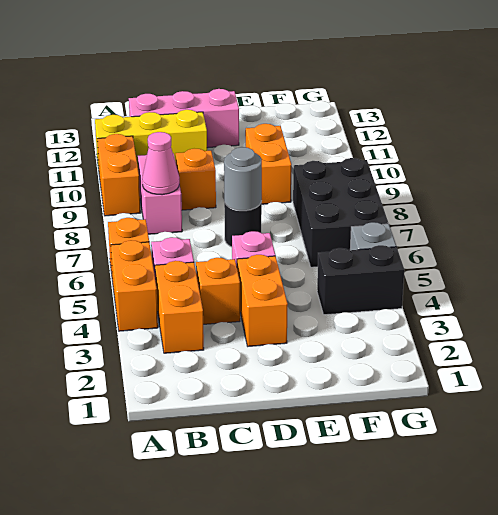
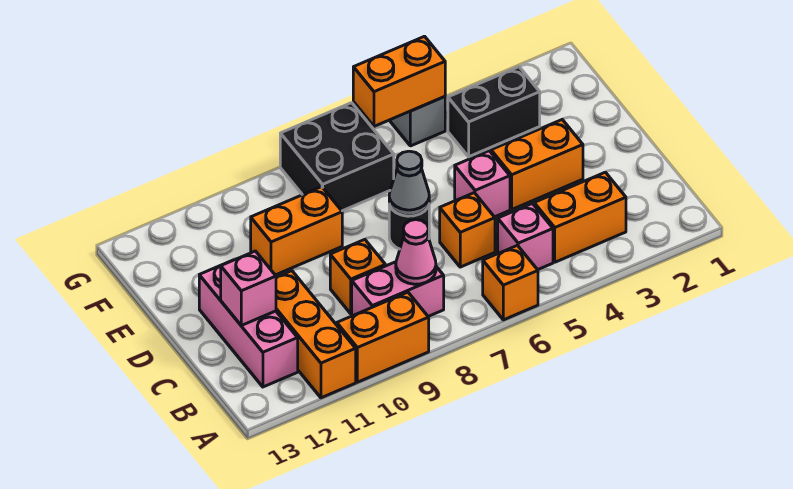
orange brick A4:A5 level 1 -> orange brick G5:G6 level 2
yellow brick A11:C11 level 1 -> orange brick A11:C11 level 1
orange brick C4 level 1 -> orange brick C6 level 1
none -> pink brick C12 level 2
grey round brick D7 level 2 -> grey cone D7 level 2
black brick F4:G4 level 1 -> black brick F3:F4 level 1
black brick F6:G8 level 1 -> black brick F7:G8 level 1

